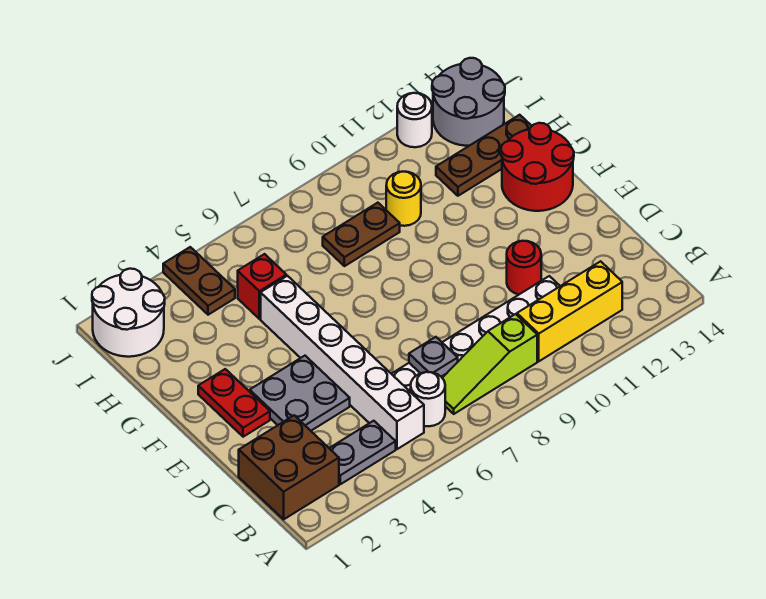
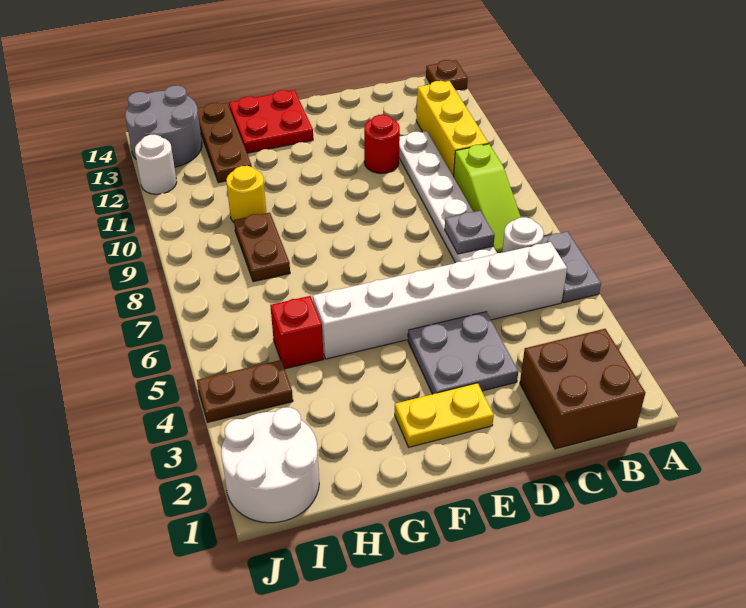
none -> brown plate A14 level 1
grey plate B3:B4 level 1 -> grey plate A5:A6 level 1
red plate E2:F2 level 1 -> yellow plate E2:F2 level 1
red round brick F13:G14 level 1 -> red plate F13:G14 level 1

